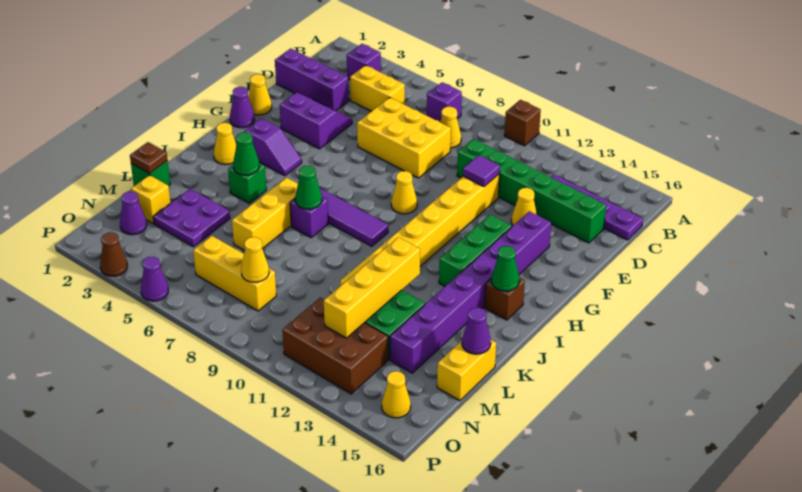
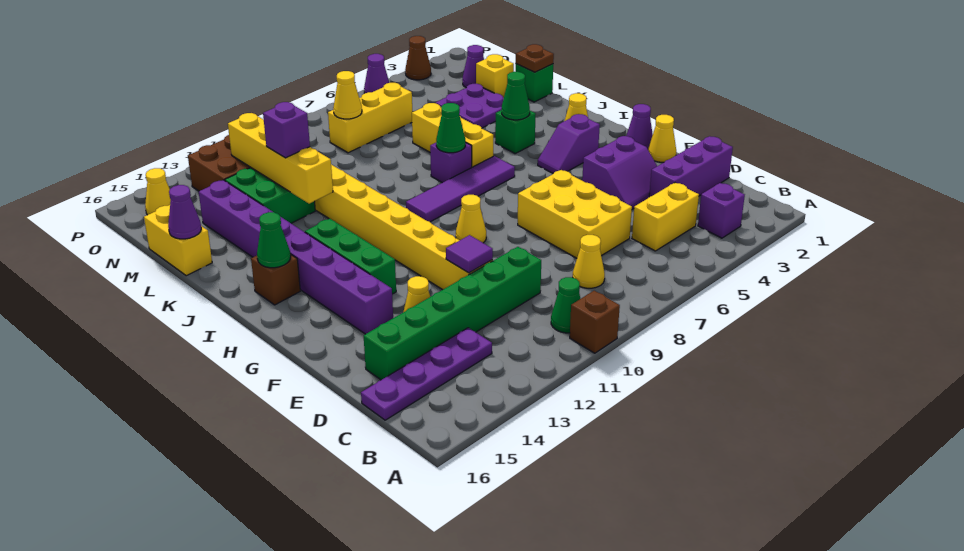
purple brick B7 level 1 -> purple brick L12 level 3
none -> green cone B10 level 1
yellow brick D6:E8 level 1 -> yellow brick D6:F7 level 1

